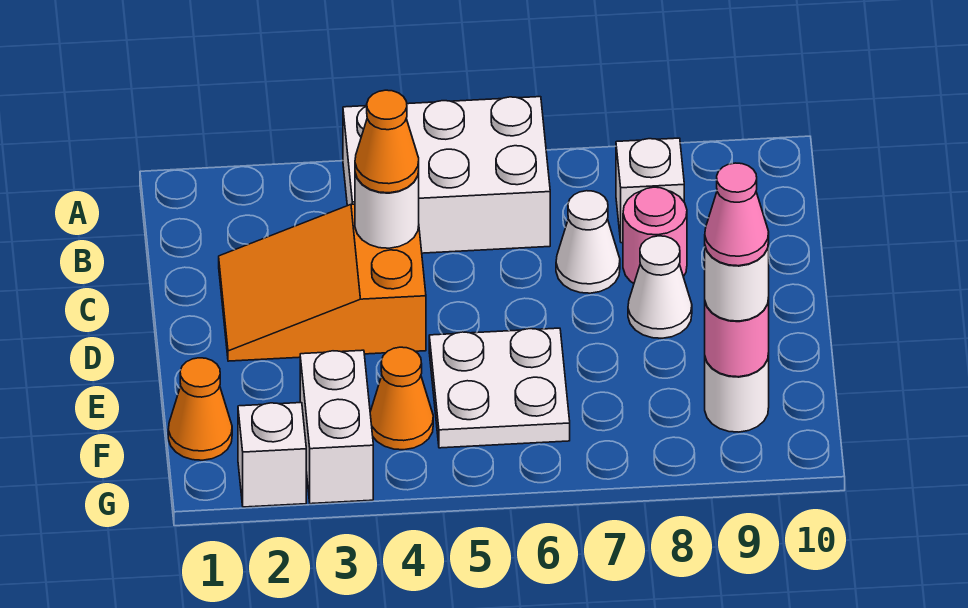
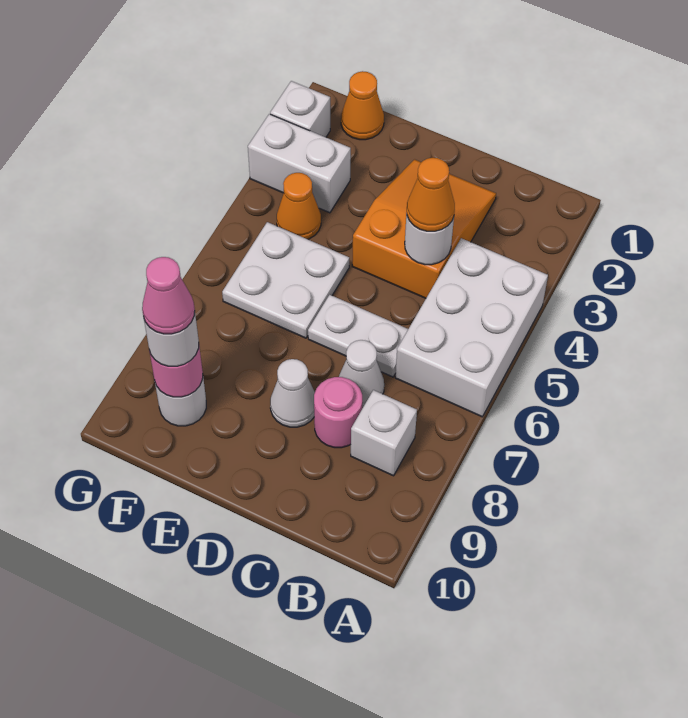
none -> white plate C6:D6 level 1

